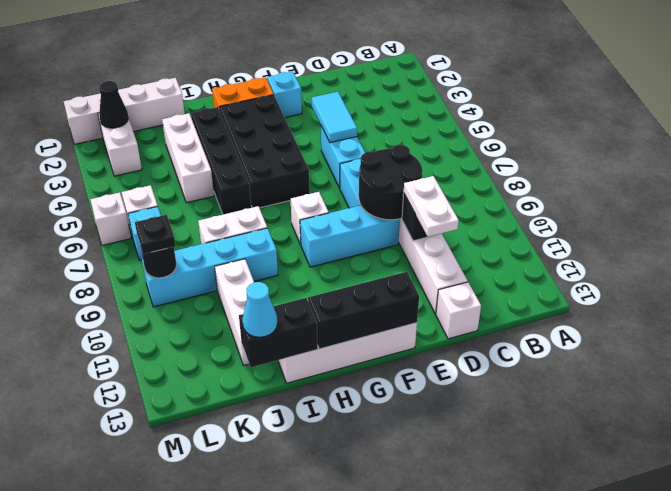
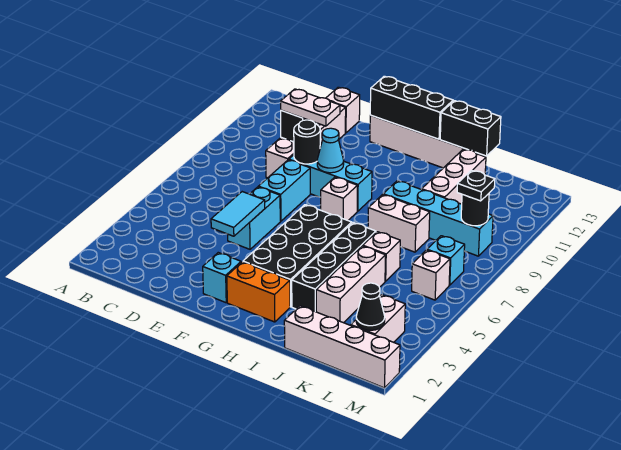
black round brick D8:E9 level 2 -> black round brick E9 level 2
white plate D10:D11 level 3 -> white plate D10:E10 level 3
cyan cone J13 level 3 -> cyan cone F9 level 2
white brick M6 level 1 -> white brick J6 level 1

